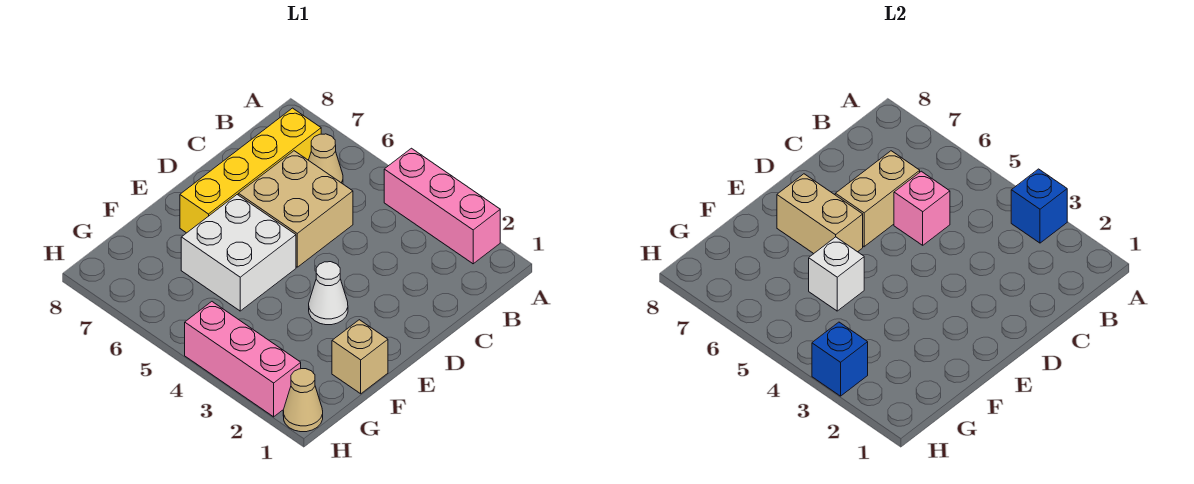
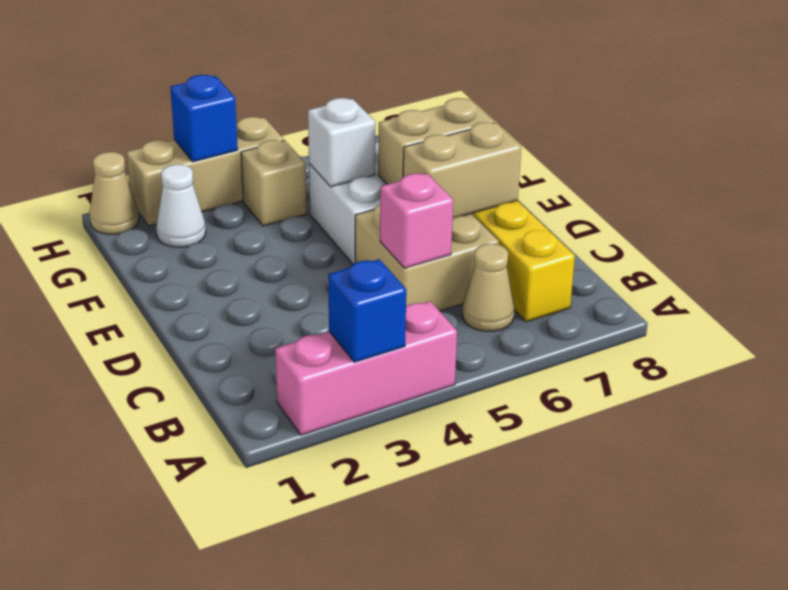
tan brick C6:D6 level 2 -> tan brick D6:D7 level 2
white cone E3 level 1 -> white cone G2 level 1
tan brick F1 level 1 -> tan brick G4 level 1
pink brick H2:H4 level 1 -> tan brick H2:H4 level 1

